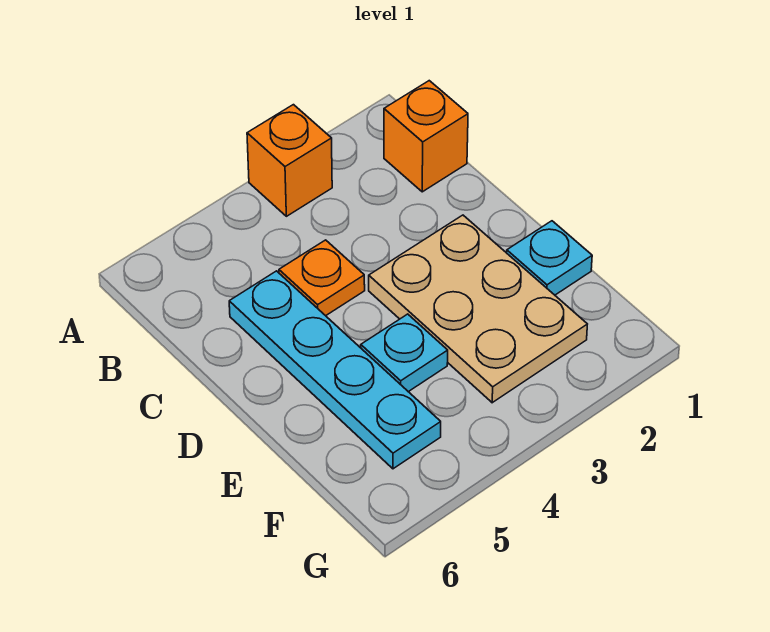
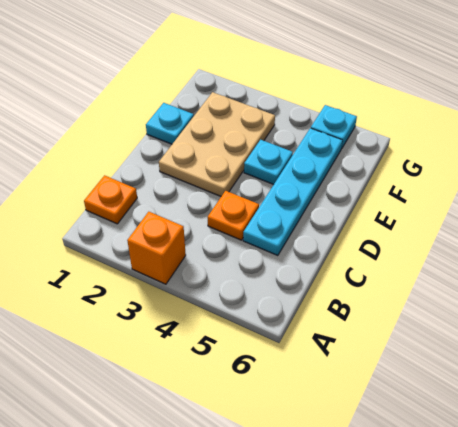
orange brick B1 level 1 -> orange plate B1 level 1
none -> cyan plate G5 level 1

